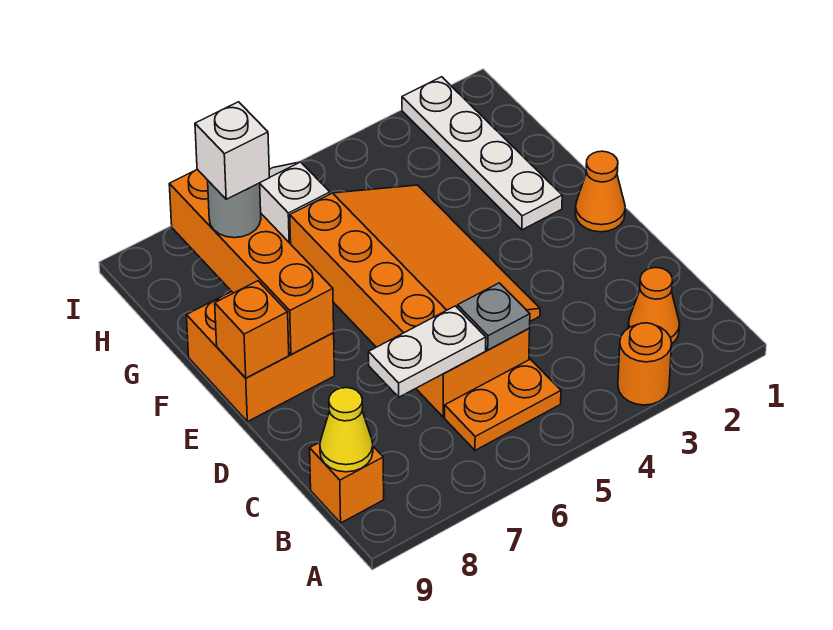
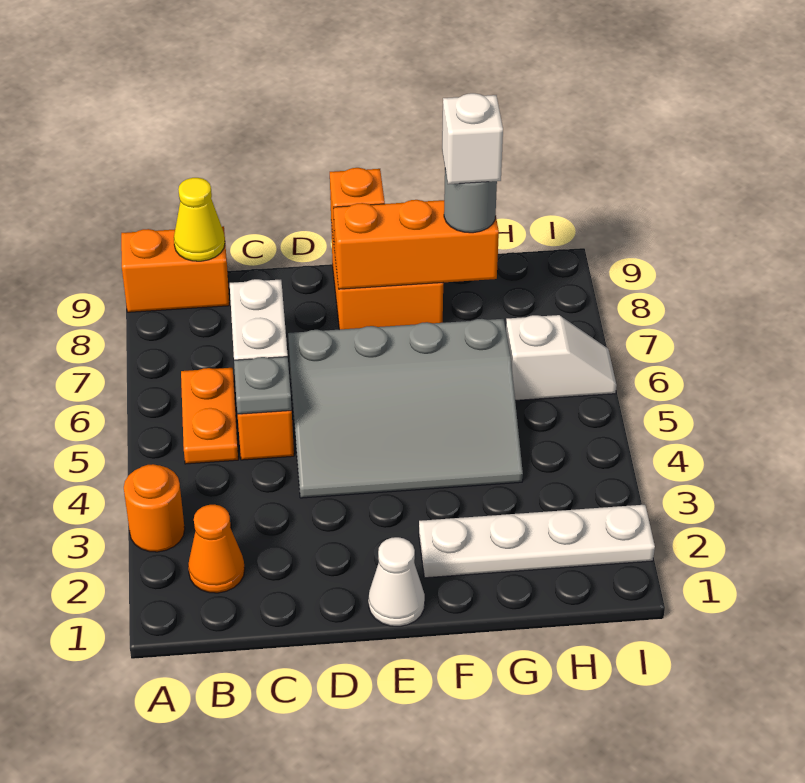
orange brick B9 level 1 -> orange brick A9:B9 level 1
orange slope D4:G6 level 1 top 6 -> grey slope D4:G6 level 1 top 6
orange cone E1 level 1 -> white cone E1 level 1
orange brick E8:H8 level 2 -> orange brick E8:G8 level 2

